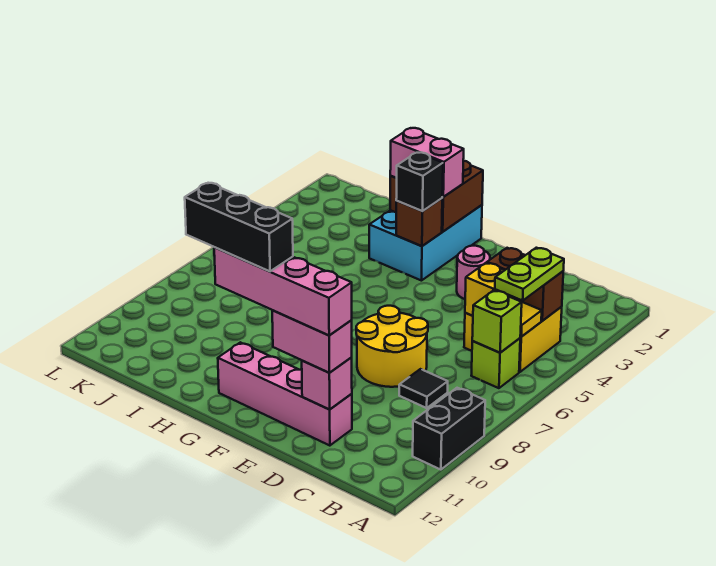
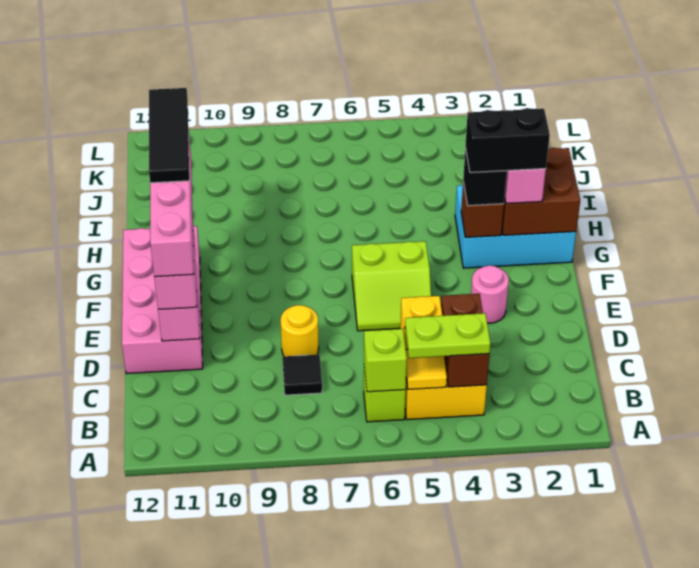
black brick A9:A10 level 1 -> black brick G2:G3 level 4
yellow round brick D7:E8 level 1 -> yellow round brick D8 level 1
pink brick D11:G11 level 1 -> pink brick D11:G12 level 1
none -> lime slope E5:F6 level 1 top F
black brick F11:H11 level 5 -> black tile F11:H11 level 5

